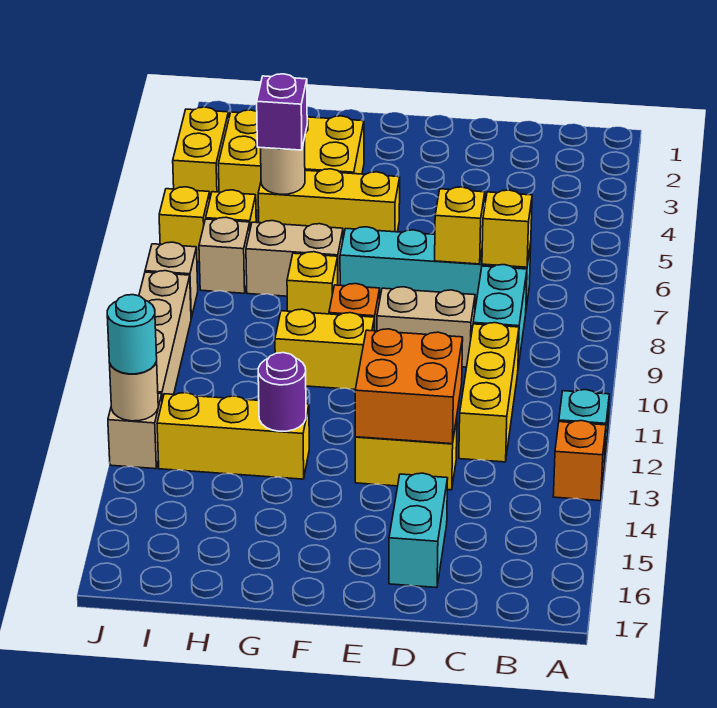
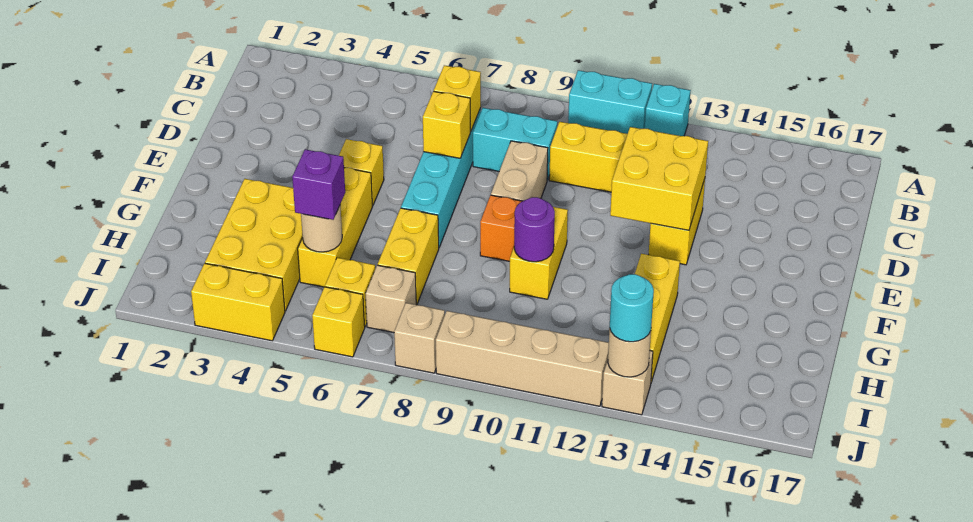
orange brick A13 level 1 -> none
orange brick D12:E13 level 2 -> yellow brick D12:E13 level 2
cyan brick D15:D16 level 1 -> cyan brick A10:A11 level 1
tan brick G7:H7 level 1 -> yellow brick G7:H7 level 1
yellow brick G8 level 1 -> yellow brick E5 level 1
purple round brick G13 level 2 -> purple round brick G10 level 2

